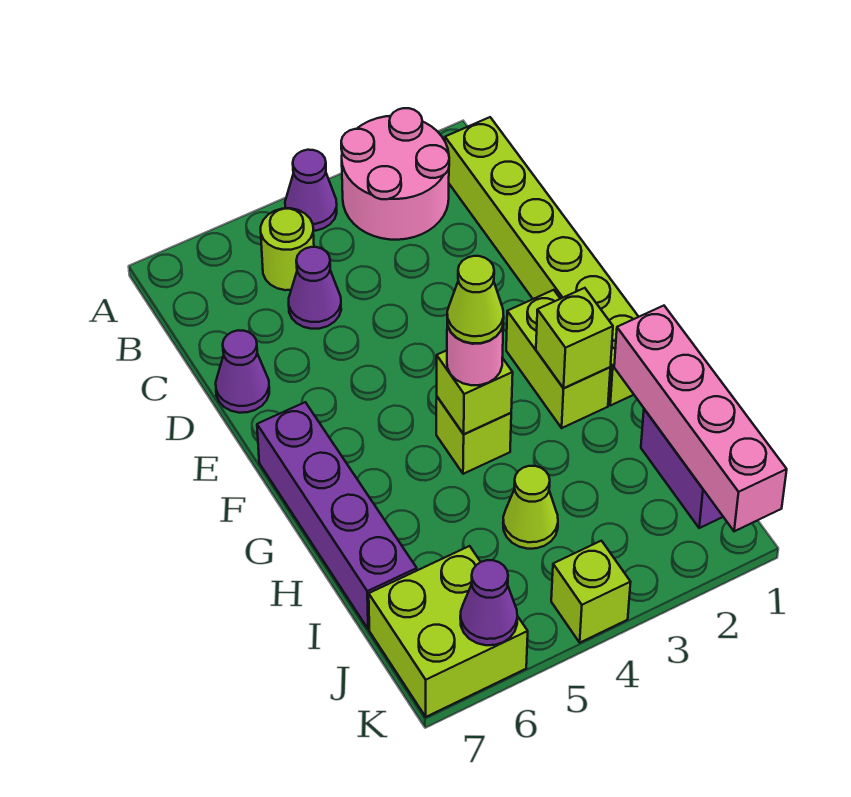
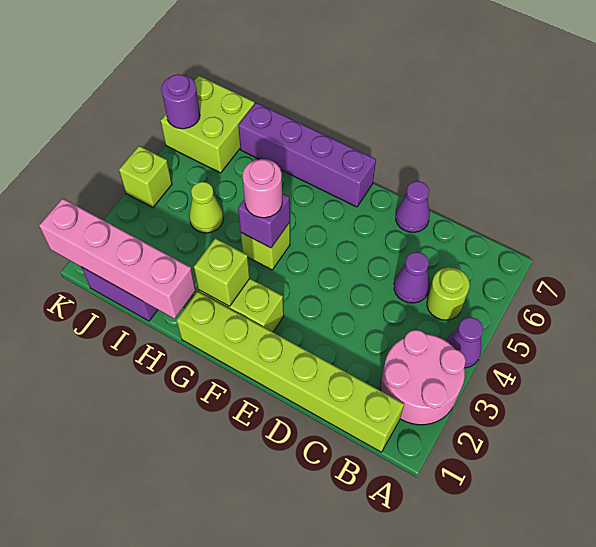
lime brick G4 level 2 -> purple brick G4 level 2
lime cone G4 level 4 -> none
purple cone K6 level 2 -> purple round brick K6 level 2

